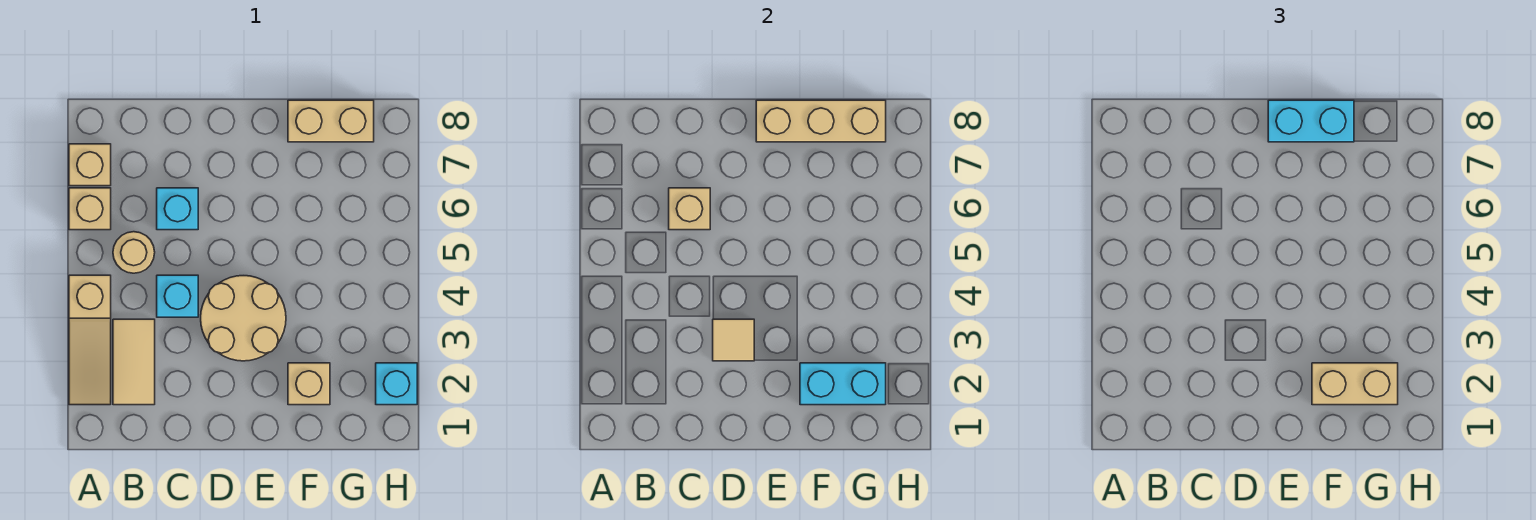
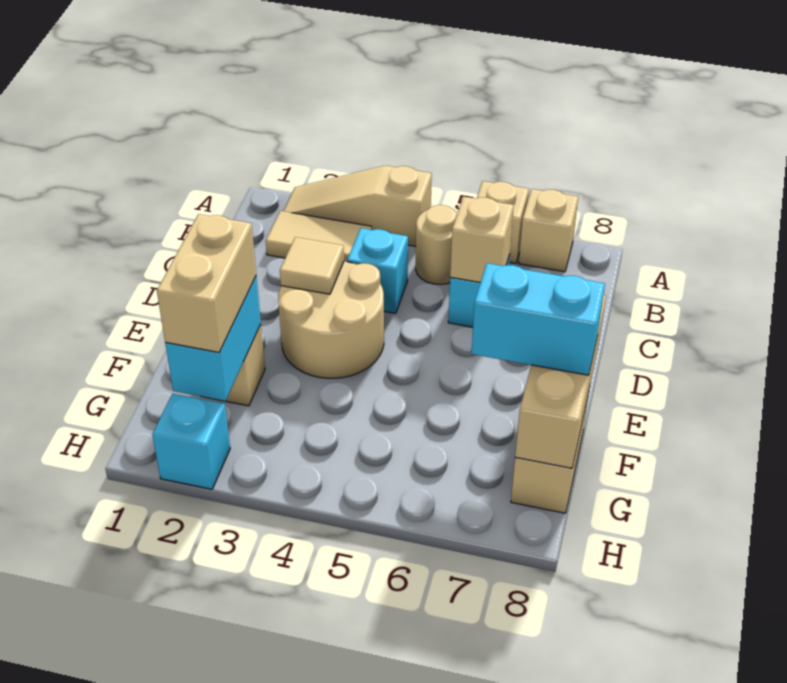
cyan brick E8:F8 level 3 -> cyan brick F7:F8 level 3

